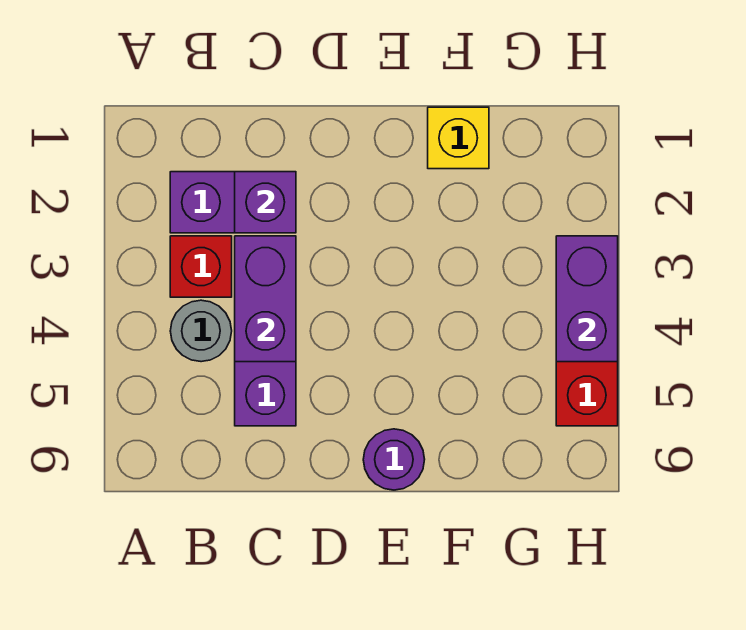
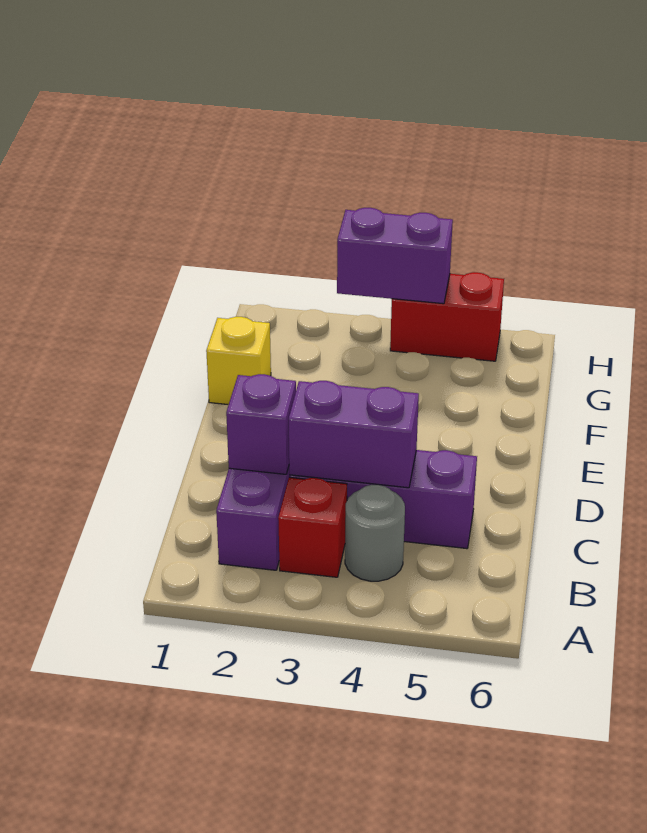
purple round brick E6 level 1 -> none

